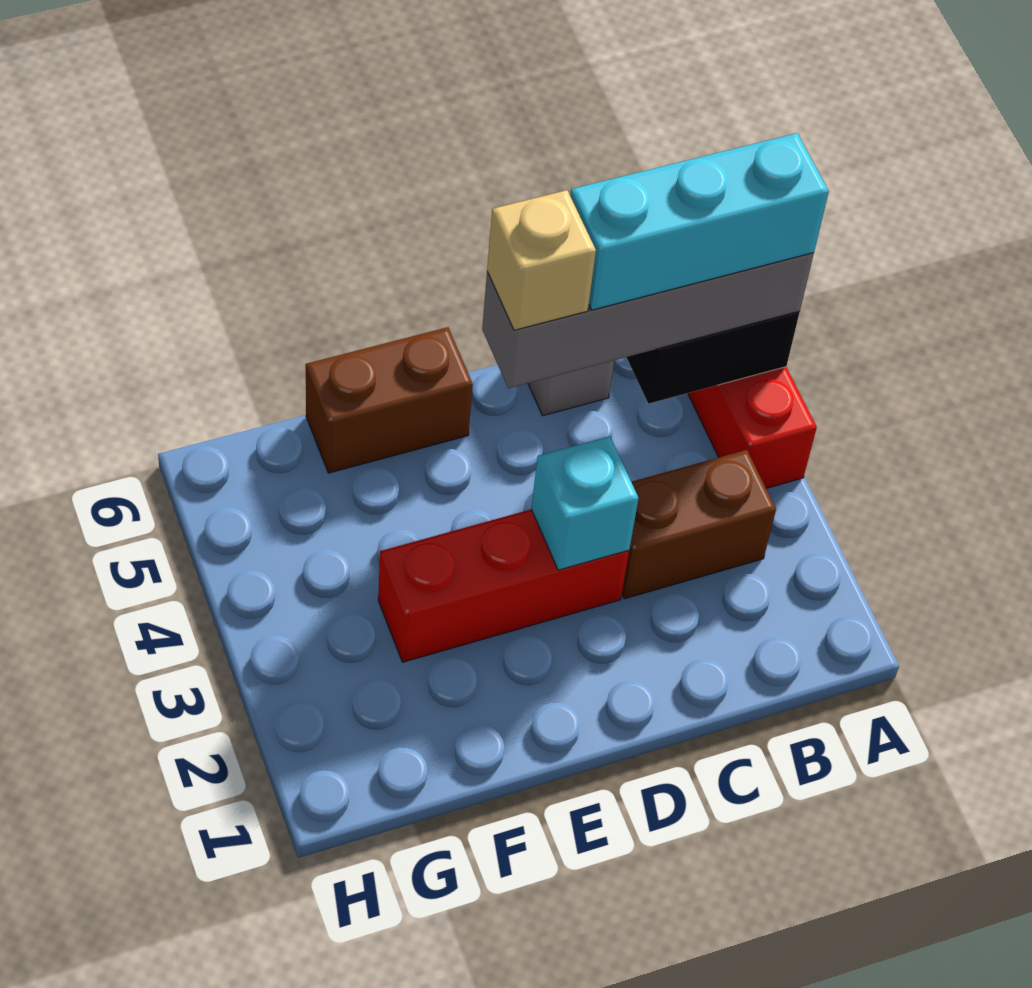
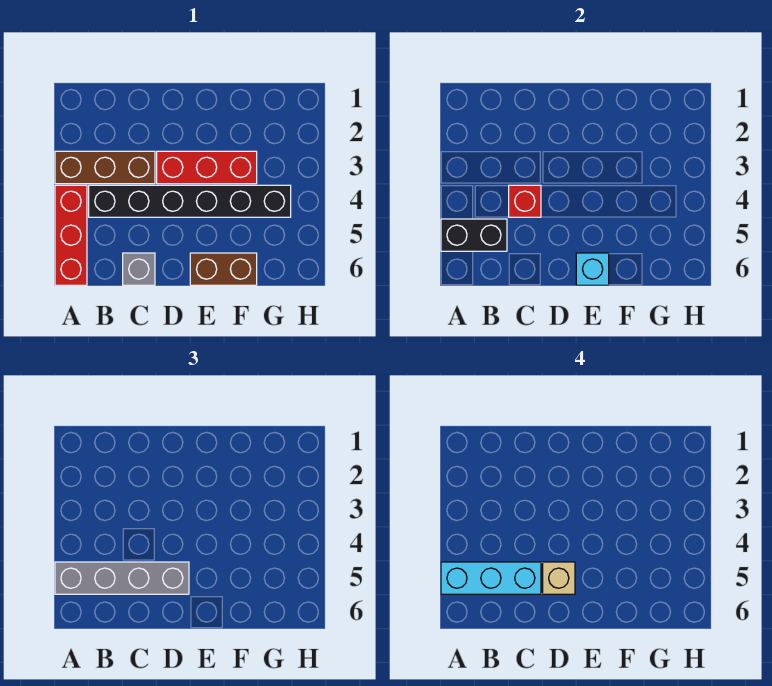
brown brick B3:C3 level 1 -> brown brick A3:C3 level 1
none -> black brick B4:G4 level 1
none -> red brick C4 level 2
cyan brick D3 level 2 -> cyan brick E6 level 2

